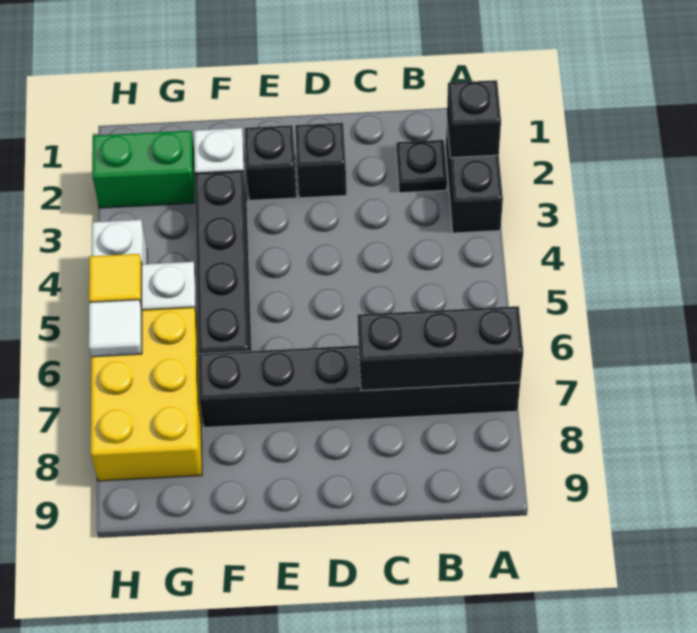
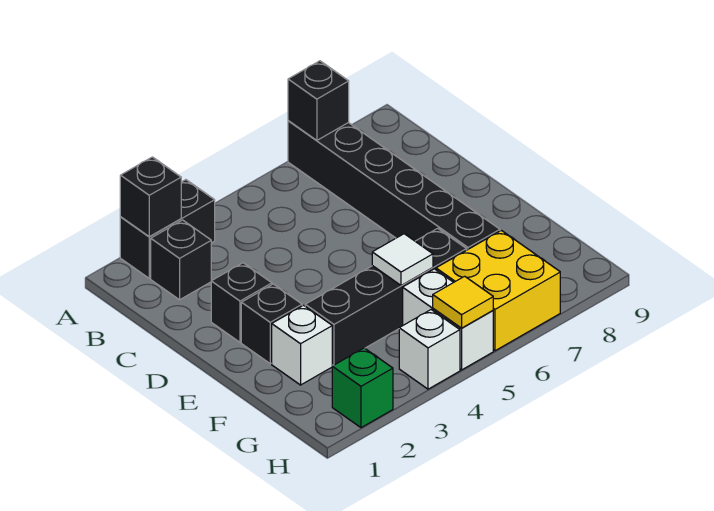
black brick A7:C7 level 2 -> black brick A7 level 2
black plate B2 level 1 -> black brick B2 level 1
green brick G2:H2 level 1 -> green brick H2 level 1
yellow brick G6:H8 level 1 -> yellow brick G6:H7 level 1
white tile H6 level 2 -> white tile F5 level 2

